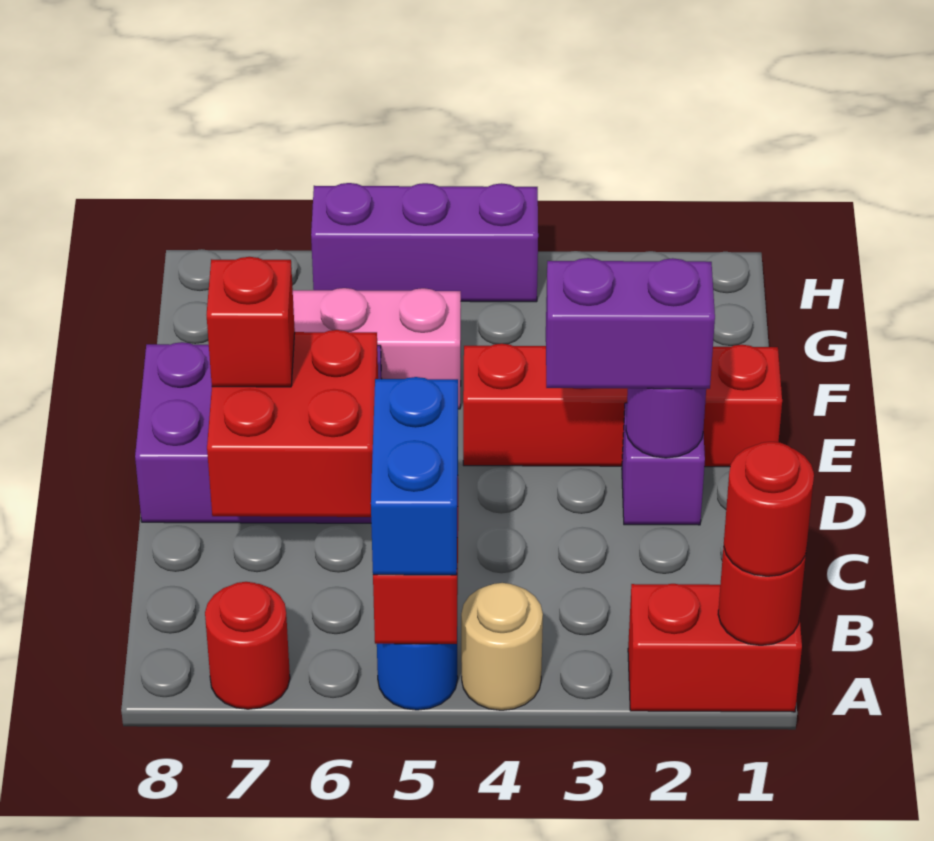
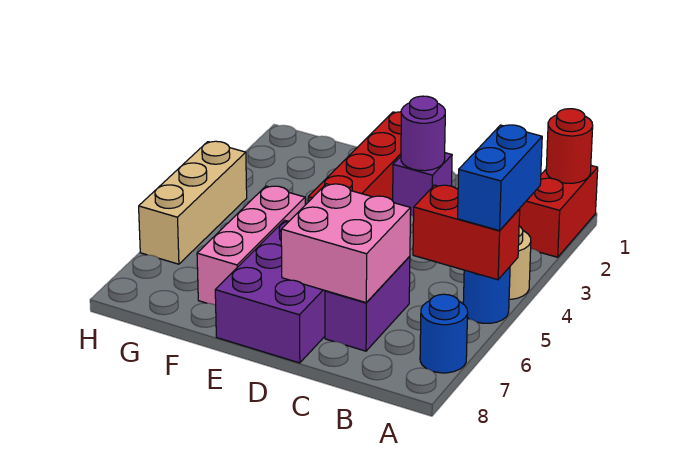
red round brick A1 level 3 -> none
blue brick A5:B5 level 3 -> blue brick A4:A5 level 3
red round brick A7 level 1 -> blue round brick A7 level 1
red brick C6:D7 level 2 -> pink brick C6:D7 level 2
purple brick D2:D3 level 3 -> purple brick C6:C7 level 1
red brick D7 level 3 -> none
purple brick H4:H6 level 1 -> tan brick H4:H6 level 1

